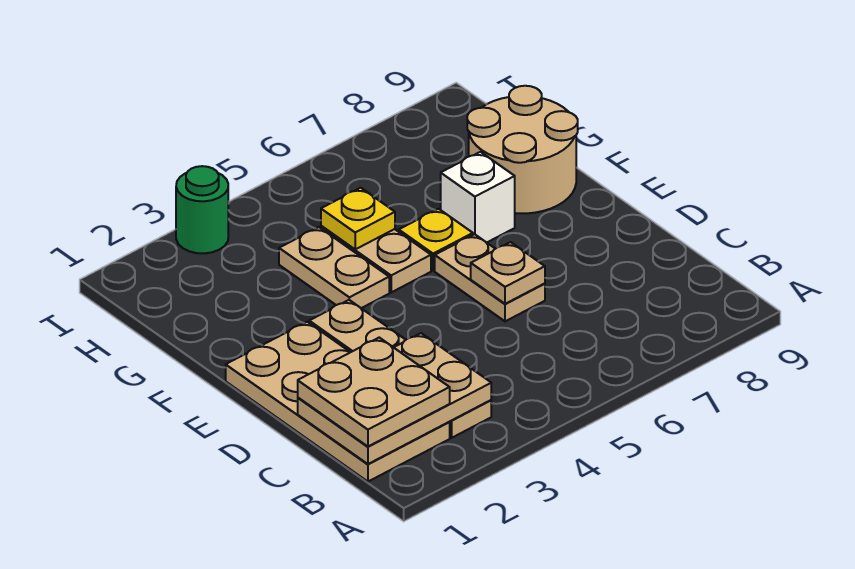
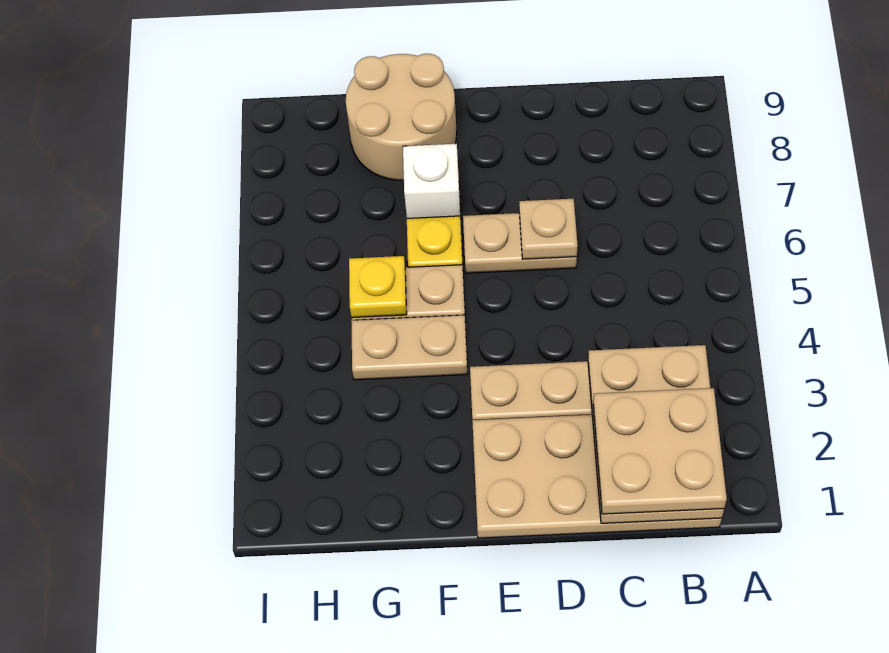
green round brick I3 level 1 -> none

